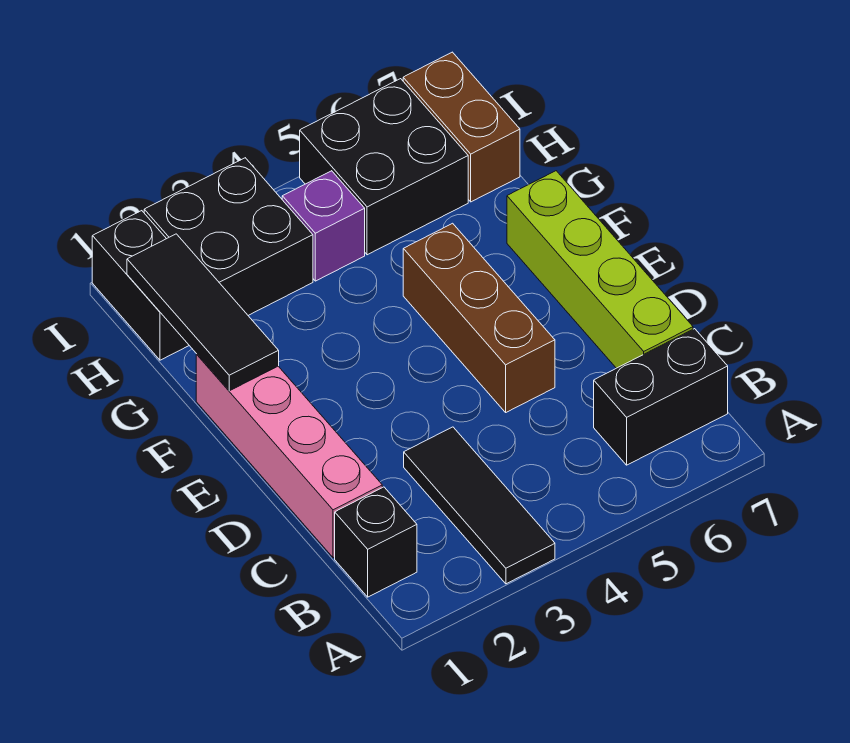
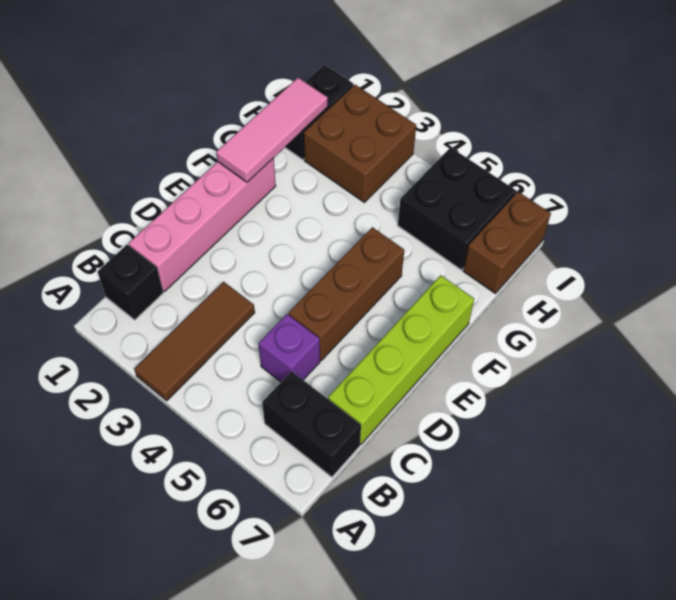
black tile A3:C3 level 1 -> brown tile A3:C3 level 1
black tile F1:H1 level 2 -> pink tile F1:H1 level 2
black brick H2:I3 level 1 -> brown brick H2:I3 level 1
purple brick H4 level 1 -> purple brick C5 level 1

